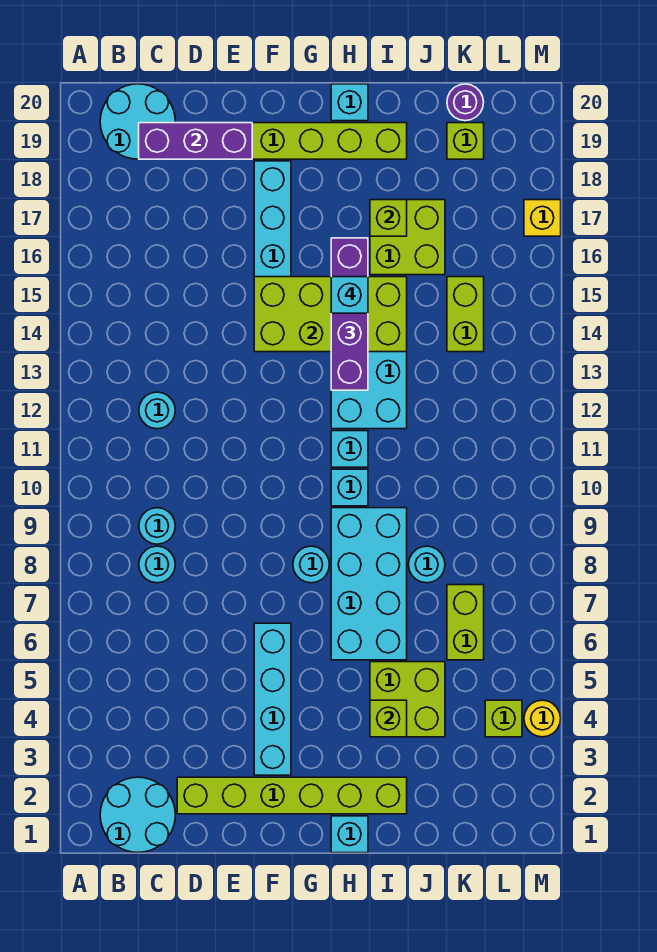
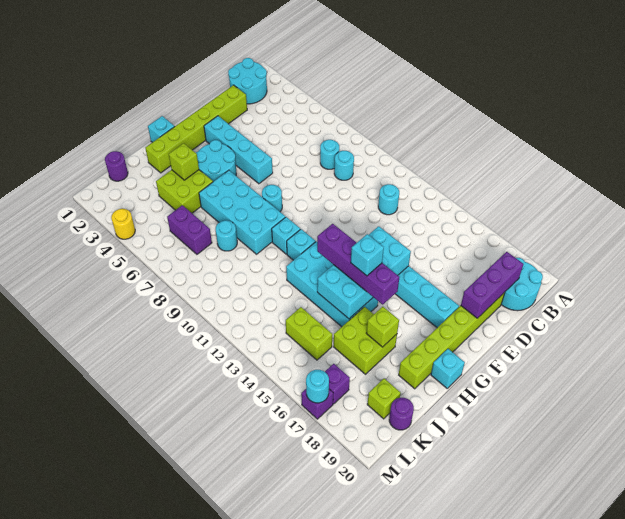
lime brick F14:I15 level 2 -> cyan brick F14:I15 level 2
none -> cyan round brick G4:H5 level 1
none -> purple round brick K1 level 1
lime brick K6:K7 level 1 -> purple brick K6:K7 level 1
lime brick L4 level 1 -> none
none -> purple brick L17 level 1
yellow brick M17 level 1 -> purple brick M17 level 1
none -> cyan round brick M17 level 2

